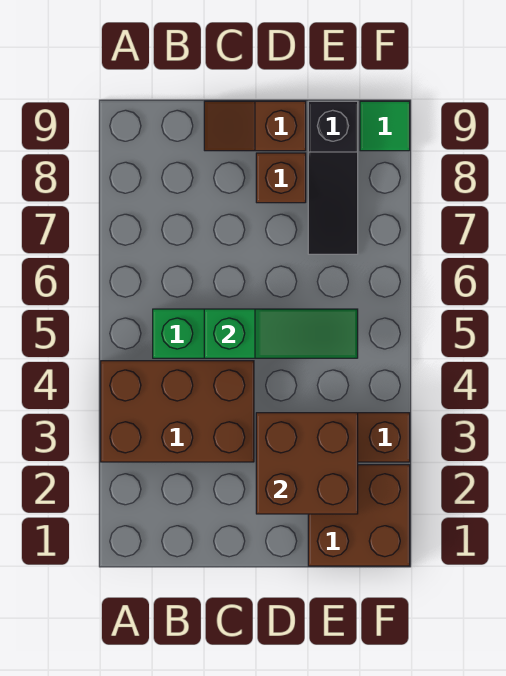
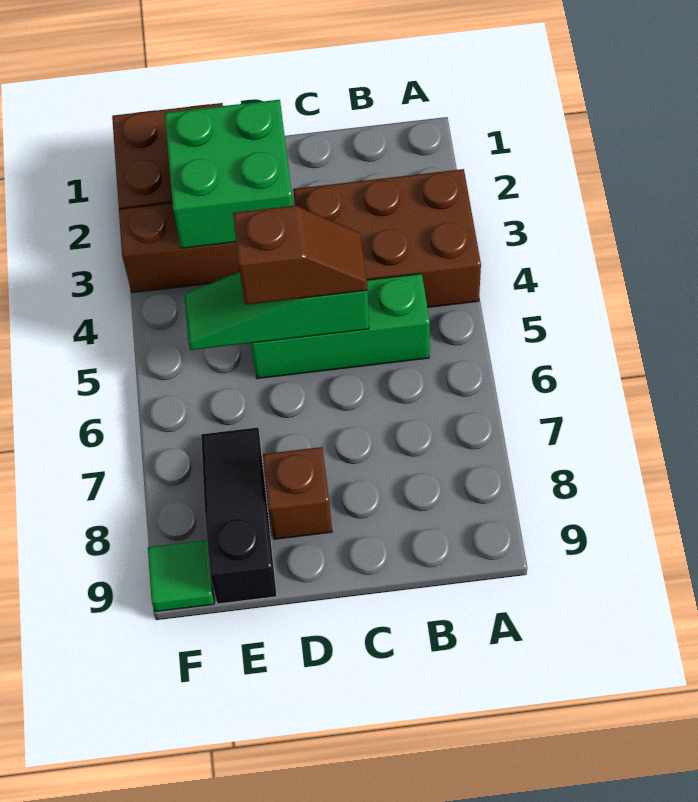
brown slope C9:D9 level 1 top D -> brown slope C5:D5 level 3 top D
brown brick D2:E3 level 2 -> green brick D2:E3 level 2

